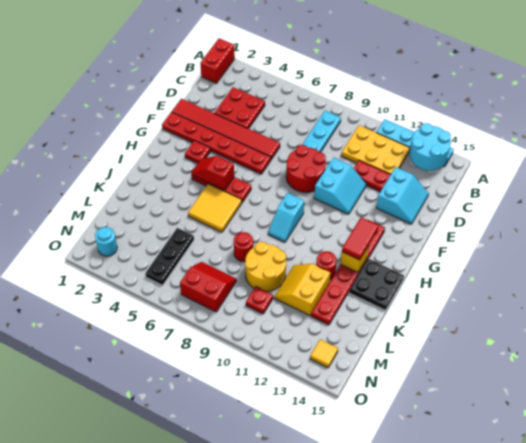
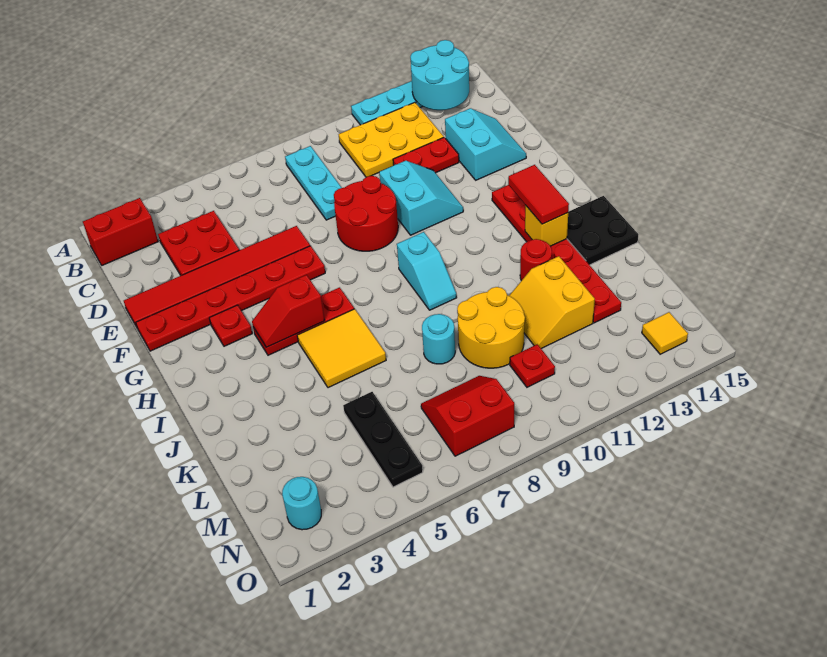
red brick A1:B1 level 1 -> red brick B1:B2 level 1
red round brick K8 level 1 -> cyan round brick K8 level 1

